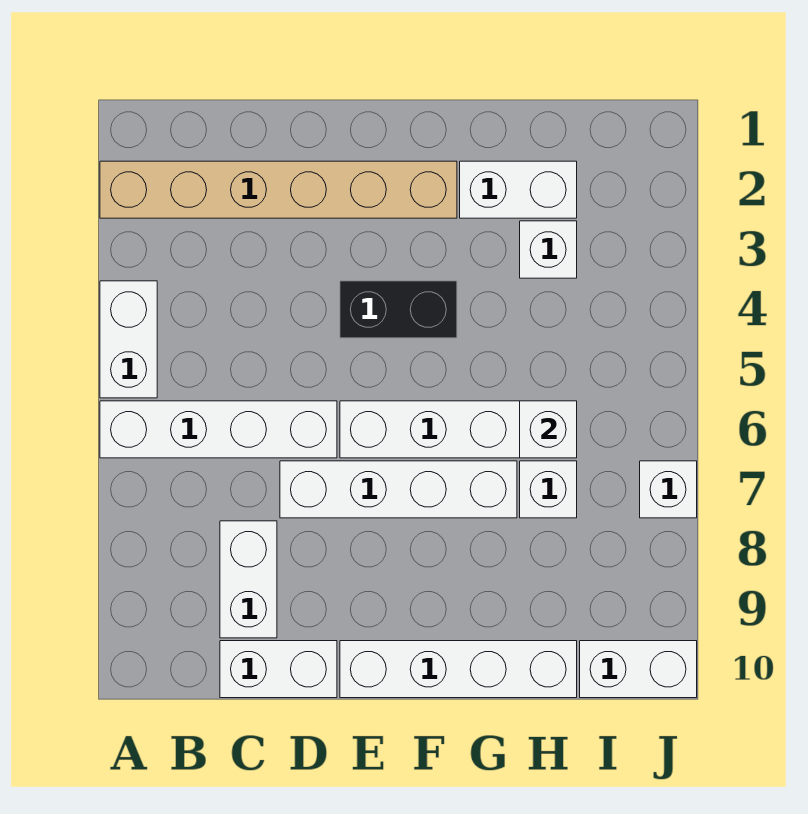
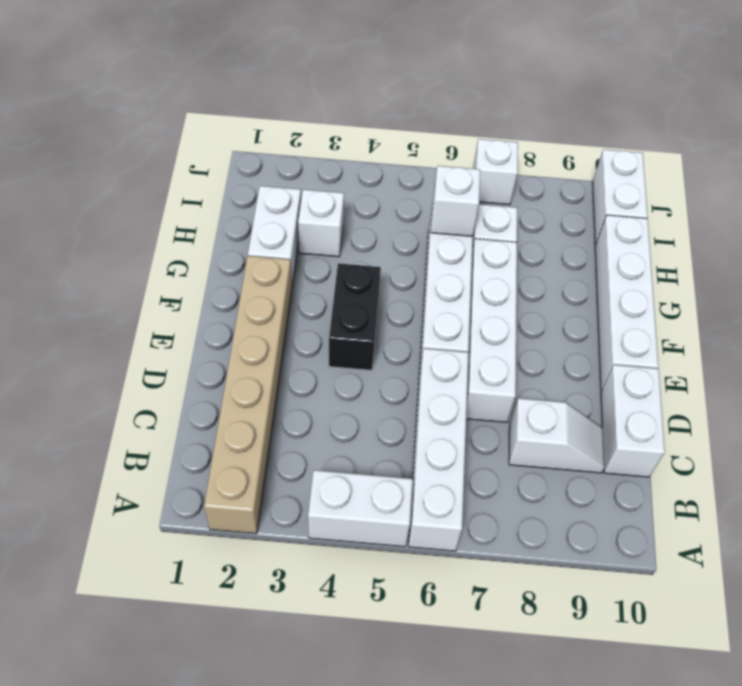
white brick C8:C9 level 1 -> white slope C8:C9 level 1 top 8

